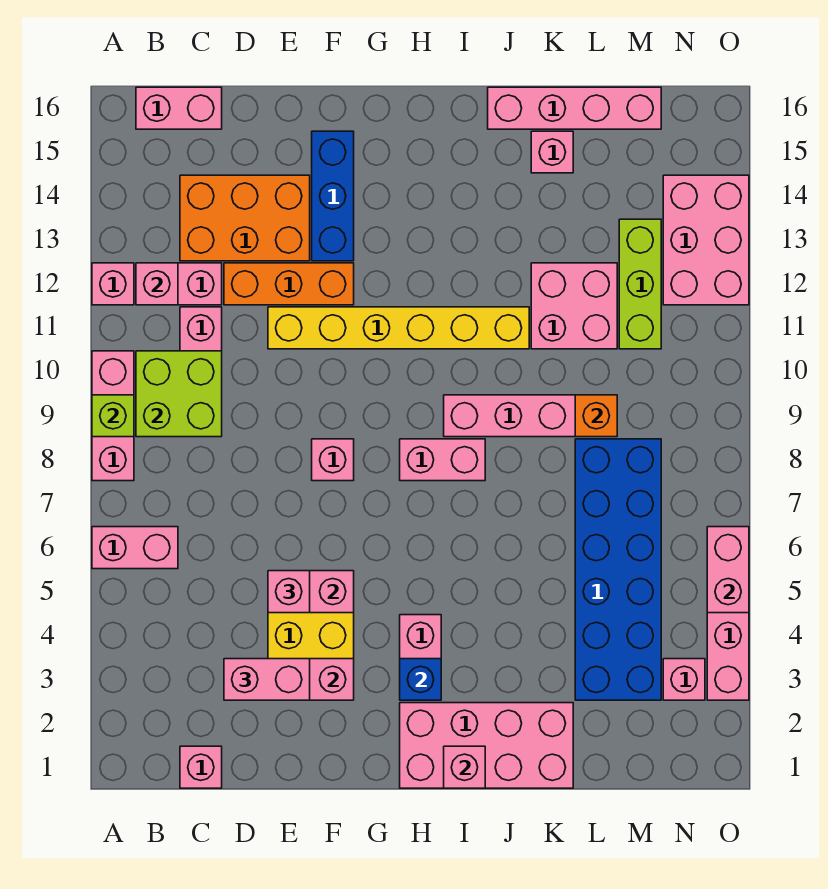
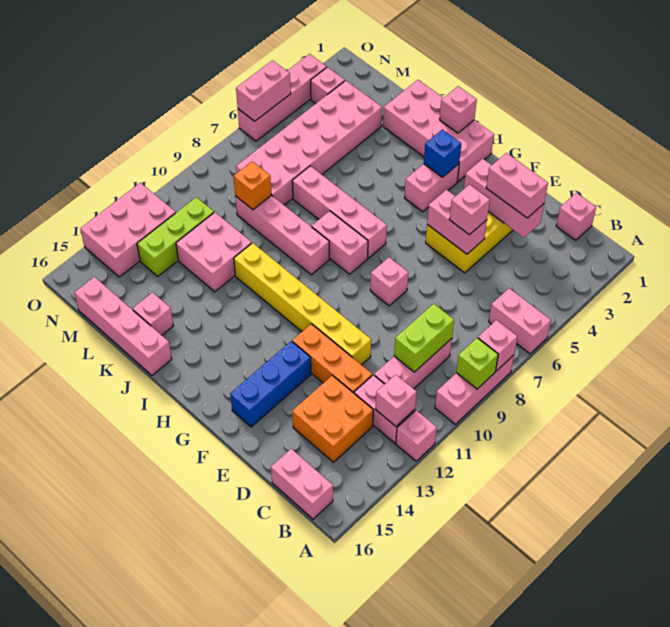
none -> pink brick A8 level 2
lime brick B9:C10 level 2 -> lime brick C9:C10 level 2
orange brick C13:E14 level 1 -> orange brick C13:D14 level 1
none -> pink brick H7:K7 level 1
blue brick L3:M8 level 1 -> pink brick L3:M8 level 1

